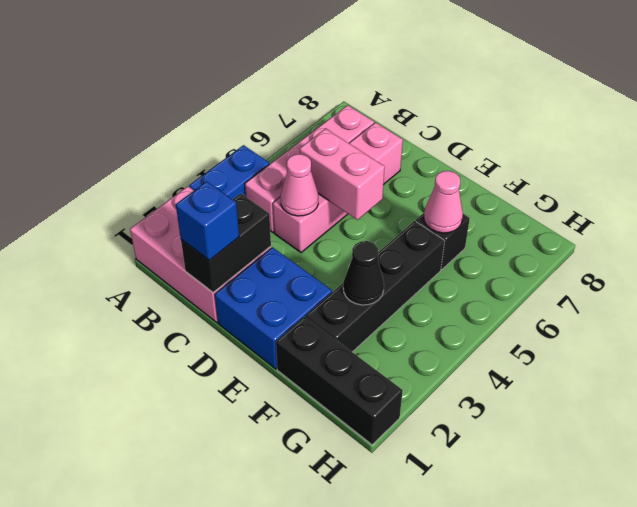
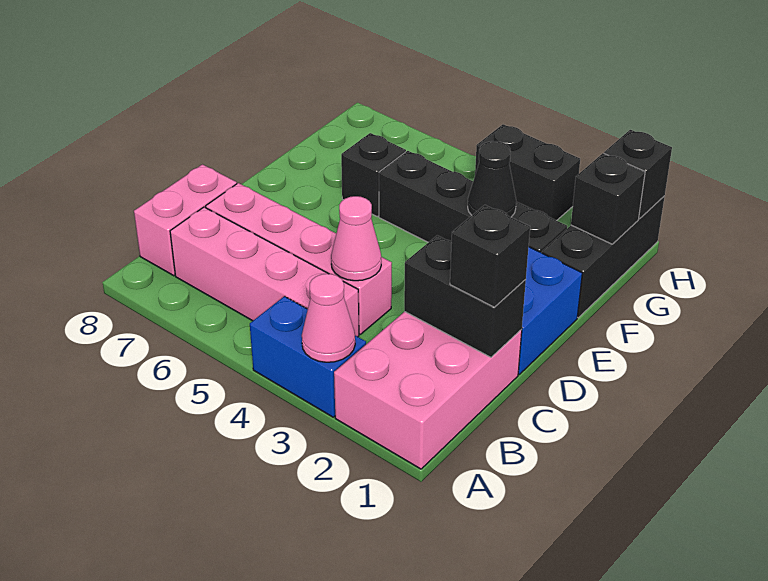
blue brick C1 level 3 -> black brick C1 level 3
pink brick C5:D5 level 2 -> pink brick B8:C8 level 1
pink cone F6 level 2 -> pink cone A3 level 2
none -> black brick G1 level 2
none -> black brick H1 level 2
none -> black brick H3:H4 level 1

